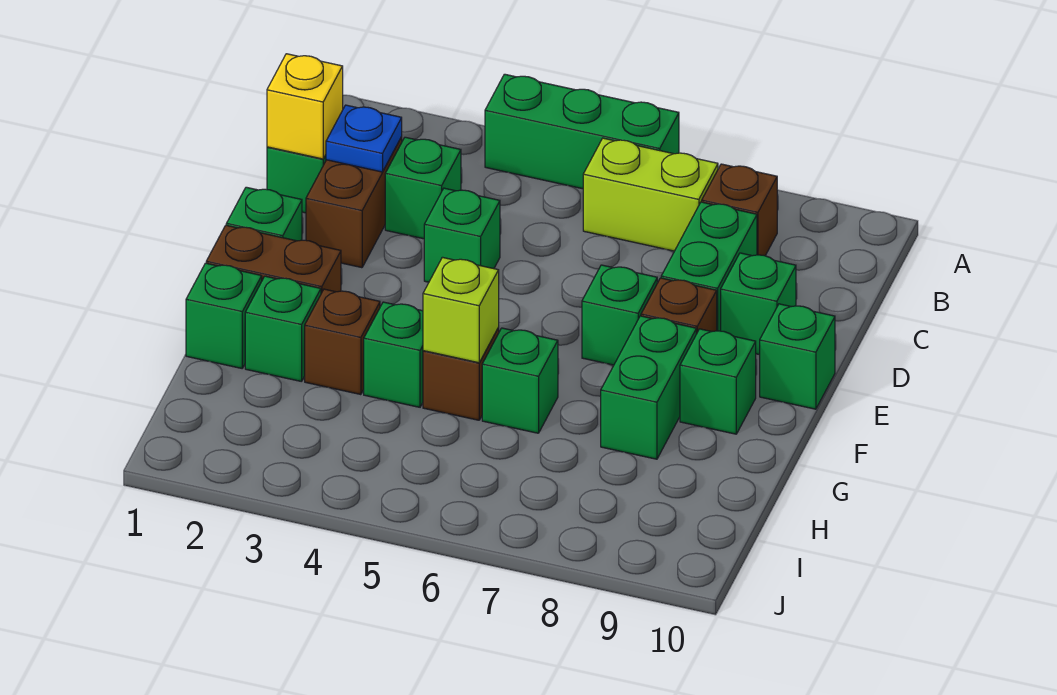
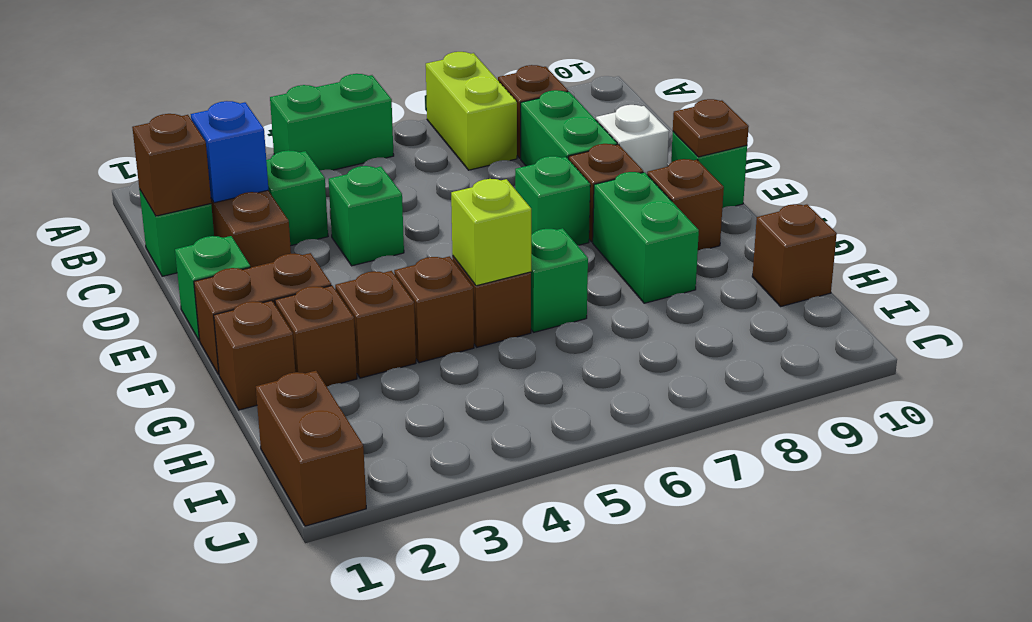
green brick A4:A6 level 1 -> green brick A4:A5 level 1
lime brick B6:B7 level 1 -> lime brick A7:B7 level 1
yellow brick C1 level 2 -> brown brick C1 level 2
blue plate C2 level 2 -> blue brick C2 level 2
green brick D9 level 1 -> white brick D9 level 1
none -> brown plate E10 level 2
green brick F9 level 1 -> brown brick F9 level 1
green brick G1 level 1 -> brown brick G1 level 1
green brick G2 level 1 -> brown brick G2 level 1
green brick G4 level 1 -> brown brick G4 level 1
none -> brown brick H10 level 1
none -> brown brick I1:J1 level 1

